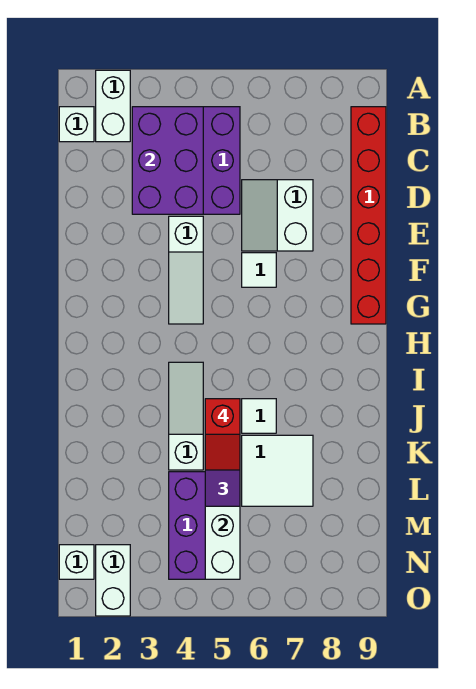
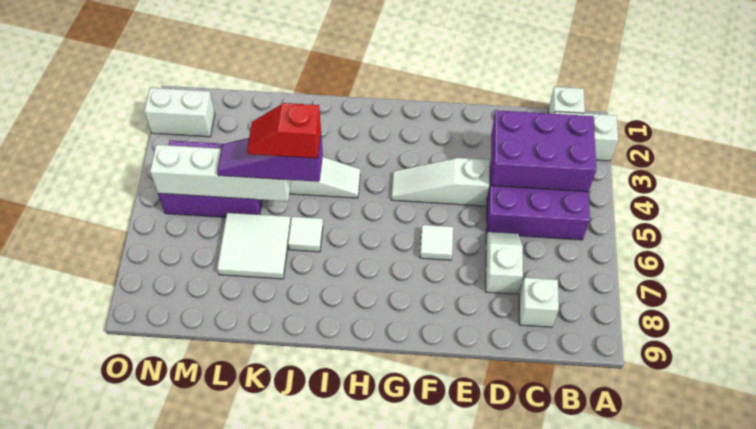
red brick B9:G9 level 1 -> none
white slope D6:E7 level 1 top 7 -> white slope D6:D7 level 1 top 7
white brick N1 level 1 -> white brick C8 level 1

